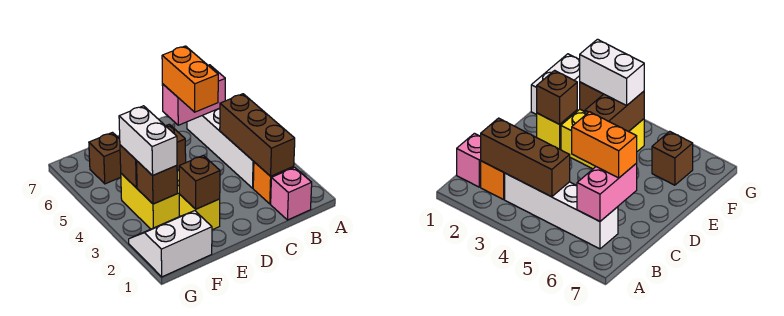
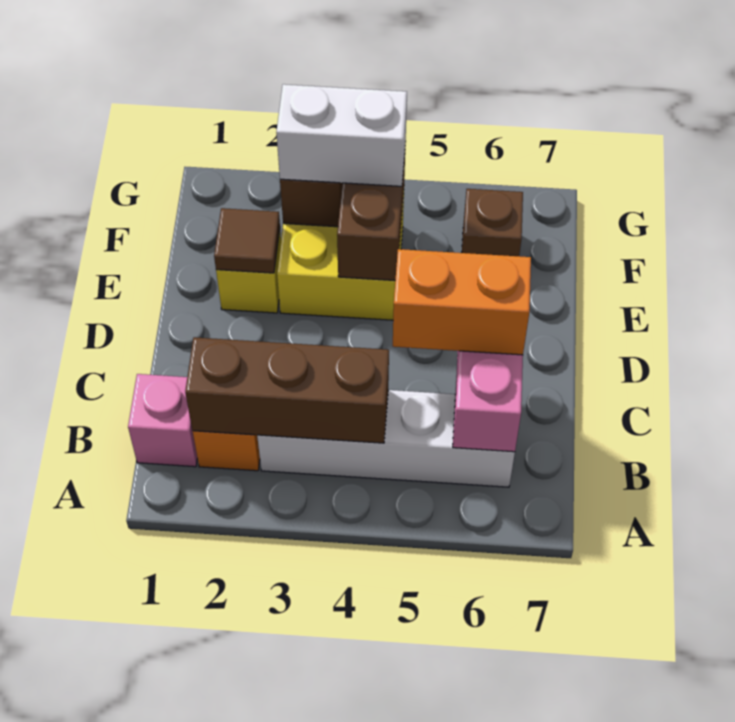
brown brick E2 level 2 -> brown tile E2 level 2
white slope F1:G2 level 1 top 1 -> none

